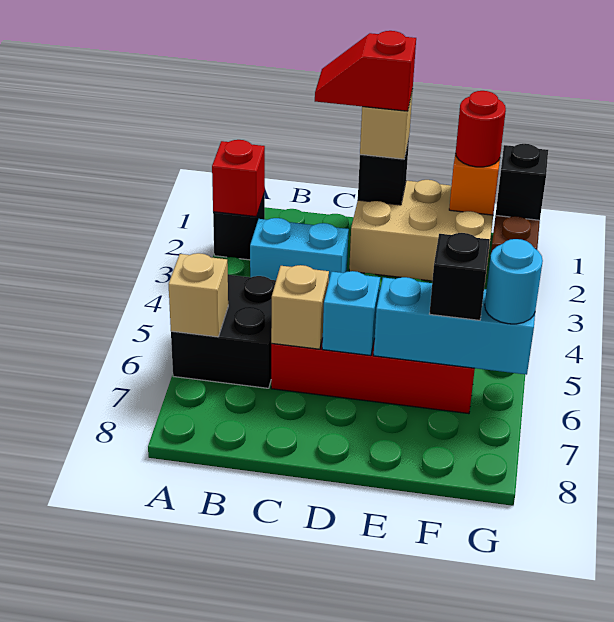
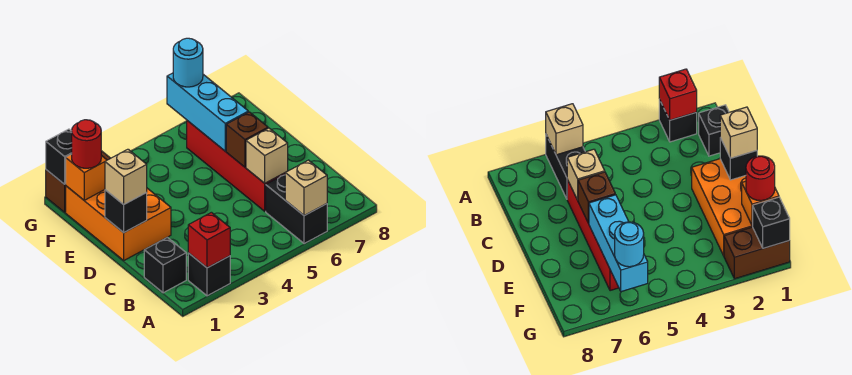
black brick A5:B6 level 1 -> black brick A6:B6 level 1
cyan brick B3:C3 level 1 -> none
red slope C1:D1 level 4 top D -> none
tan brick D1:F2 level 1 -> orange brick D1:F2 level 1
cyan brick D6 level 2 -> brown brick D6 level 2
black brick F6 level 3 -> black brick B1 level 1

